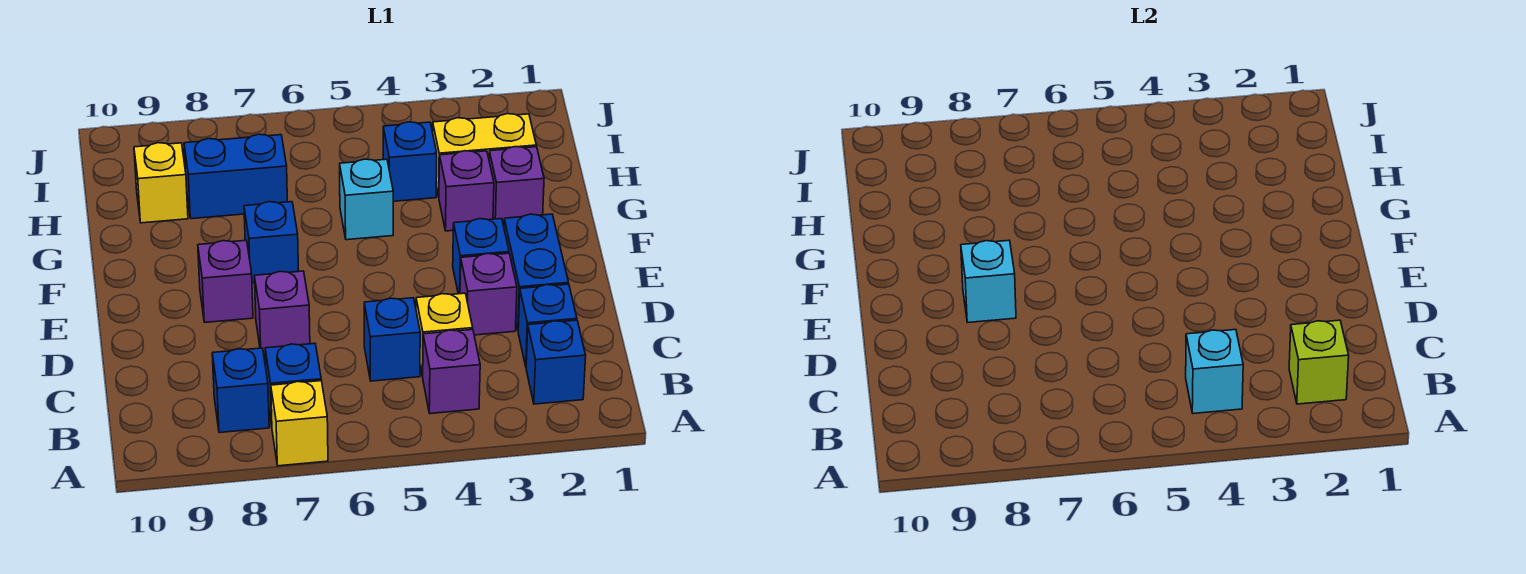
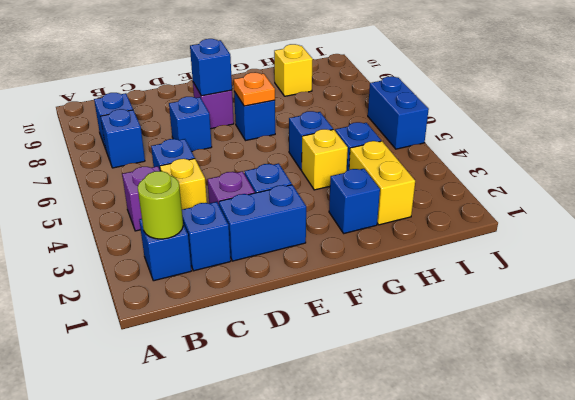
yellow brick A7 level 1 -> yellow brick G4 level 1
lime brick B2 level 2 -> lime round brick B2 level 2
cyan brick B4 level 2 -> none
purple brick D7 level 1 -> blue brick D7 level 1
cyan brick E8 level 2 -> blue brick E8 level 2
none -> orange plate F7 level 2
purple brick G2 level 1 -> blue brick G2 level 1
purple brick G3 level 1 -> none
cyan brick G5 level 1 -> blue brick G5 level 1
blue brick H7:H8 level 1 -> blue brick J5:J6 level 1

